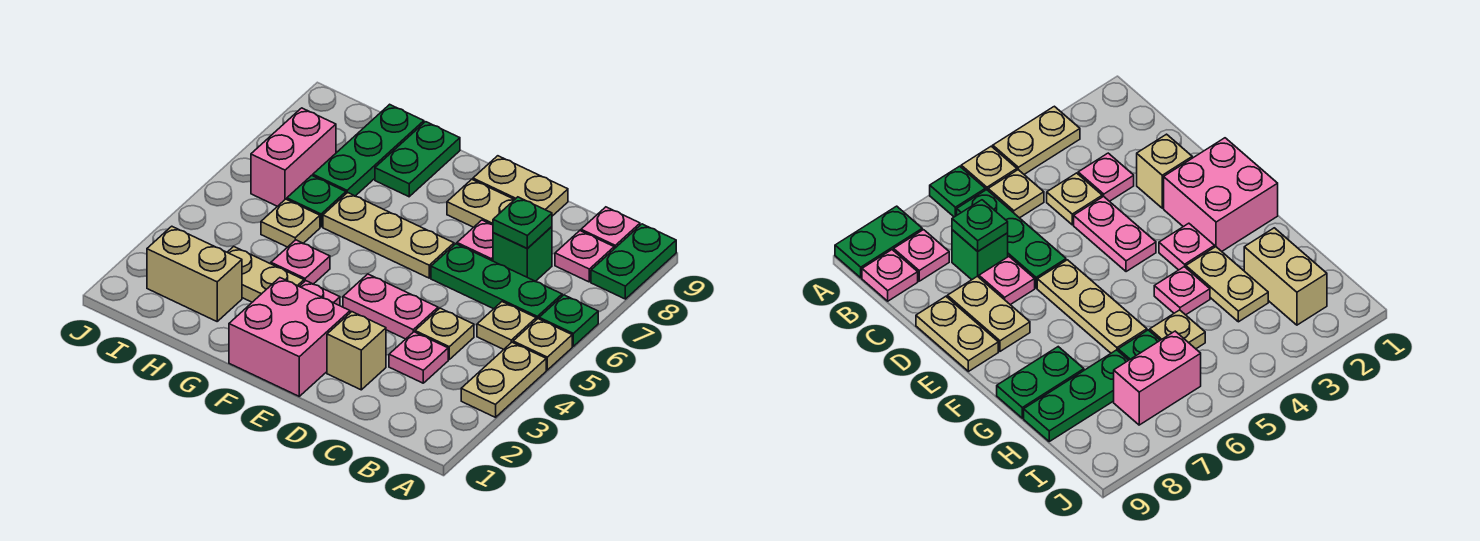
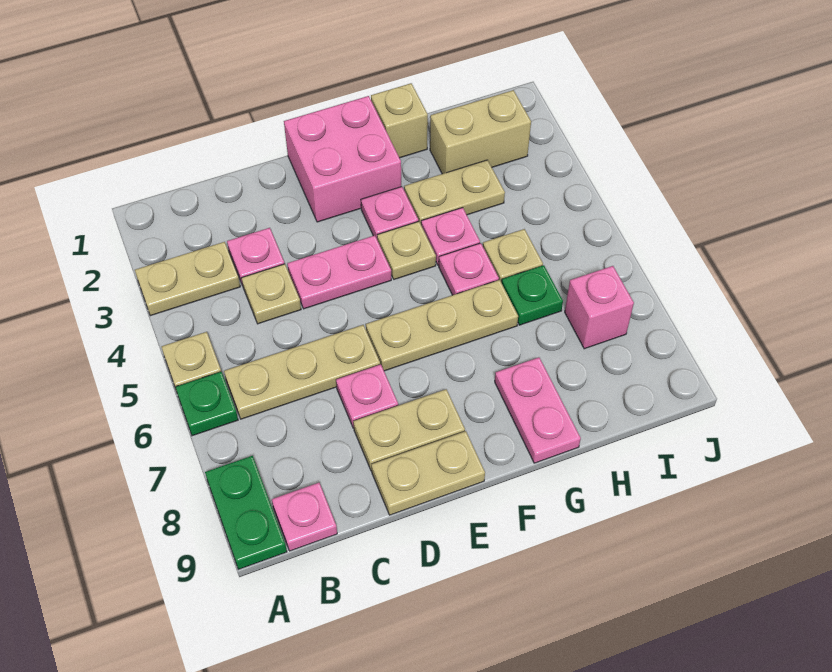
tan plate A3:A4 level 1 -> tan plate A3:B3 level 1
tan plate B5 level 1 -> tan plate F4 level 1
green plate B6:D6 level 1 -> tan plate B6:D6 level 1
pink plate B8 level 1 -> pink plate G5 level 1
green brick C7 level 1 -> none
green plate C7 level 2 -> none
tan brick D2 level 1 -> tan brick G1 level 1
green plate G8:G9 level 1 -> pink plate G8:G9 level 1
green plate H7:H9 level 1 -> none
pink brick I6:I7 level 1 -> pink brick I7 level 1

